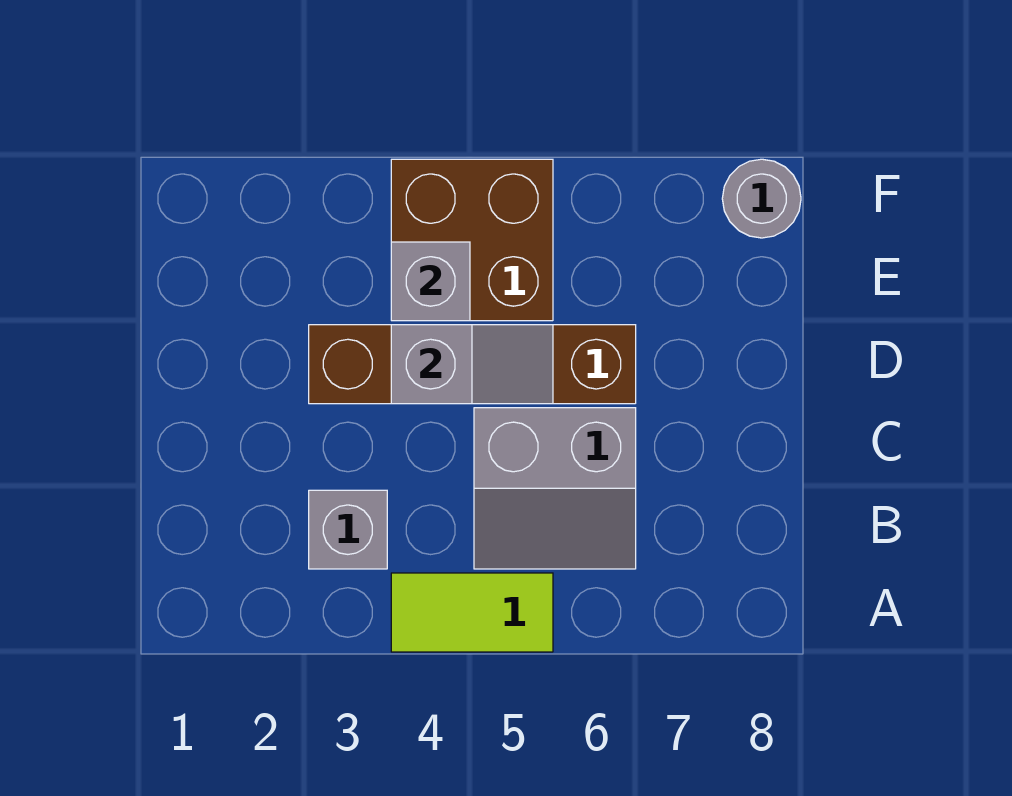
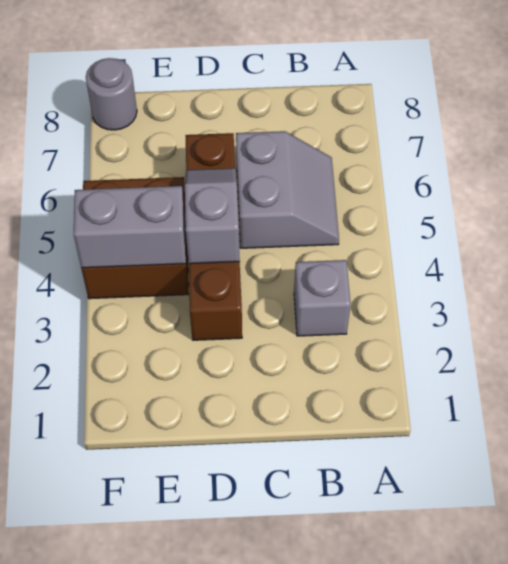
lime tile A4:A5 level 1 -> none
grey brick E4 level 2 -> grey brick E4:F4 level 2

